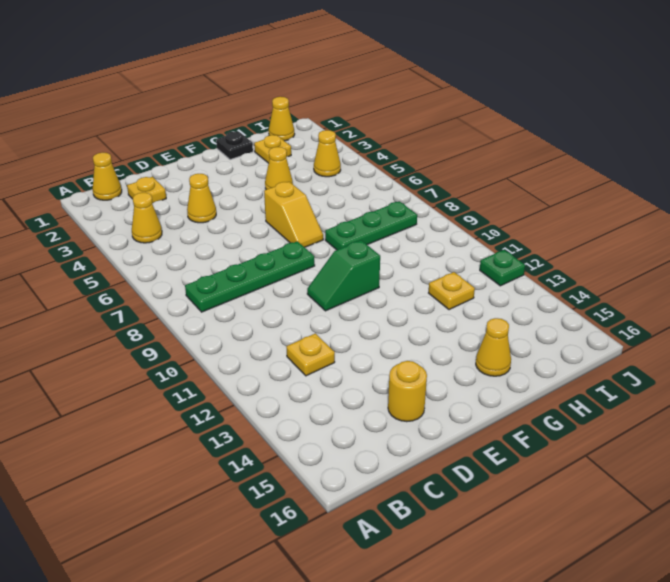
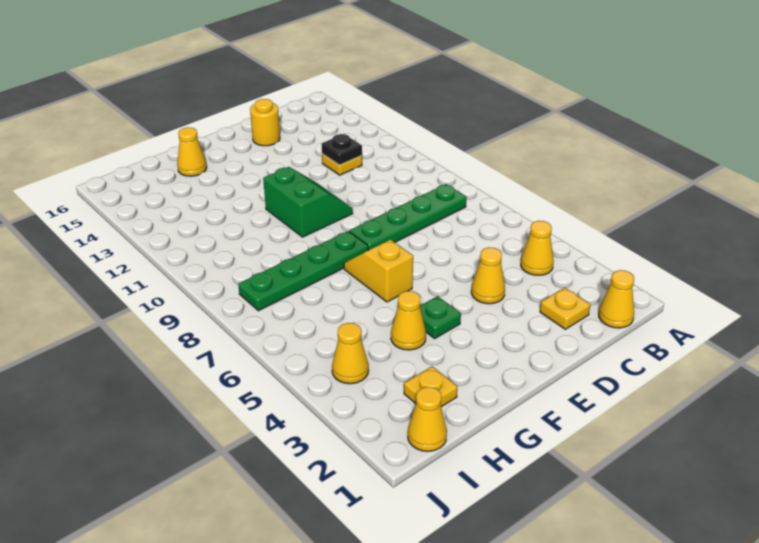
green slope E10:F10 level 1 top F -> green slope E10:F11 level 1 top F
black plate G1 level 1 -> black plate C12 level 2
green plate G8:I8 level 1 -> green plate F8:I8 level 1
yellow plate H12 level 1 -> none
green plate J12 level 1 -> green plate F4 level 1

